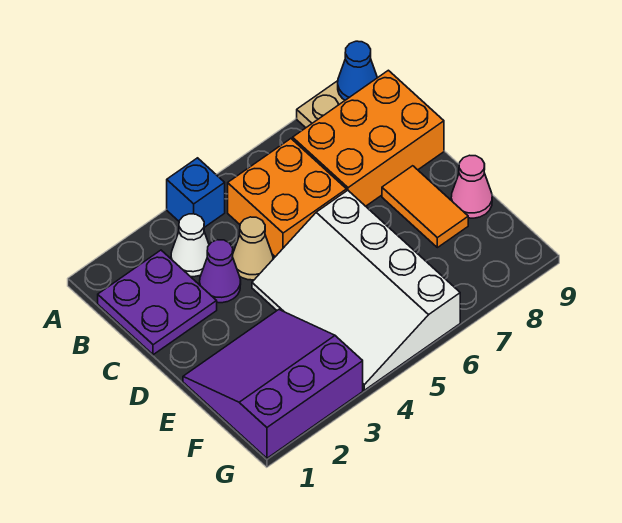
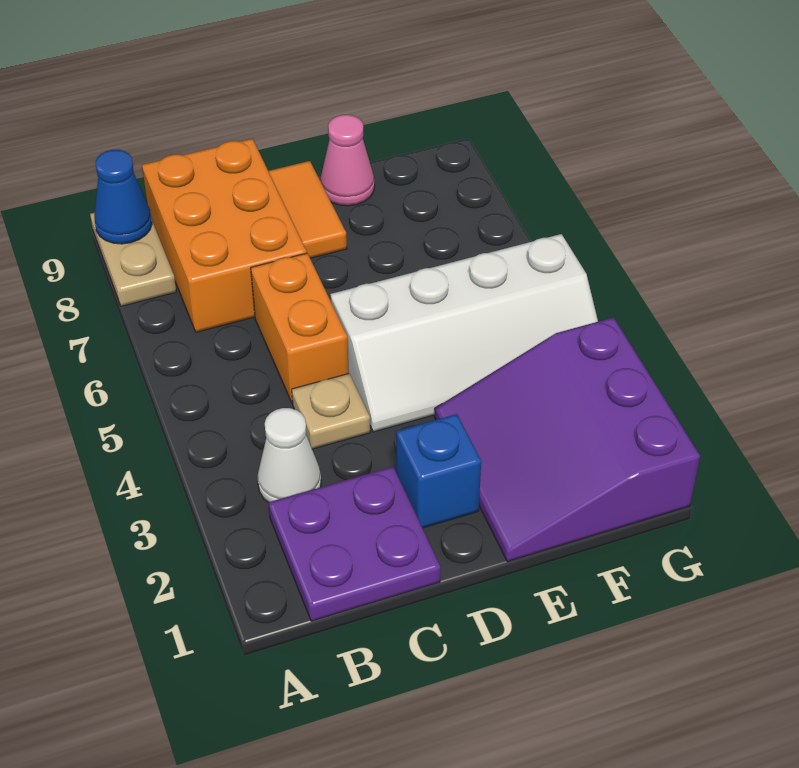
blue brick A4 level 1 -> blue brick D2 level 1
orange brick B5:C6 level 1 -> orange brick C5:C6 level 1
purple cone C3 level 1 -> none
tan cone C4 level 1 -> tan plate C4 level 1
white slope D4:G6 level 1 top 6 -> white slope D4:G5 level 1 top 5
orange tile D8:E8 level 1 -> orange tile D8:D9 level 1

